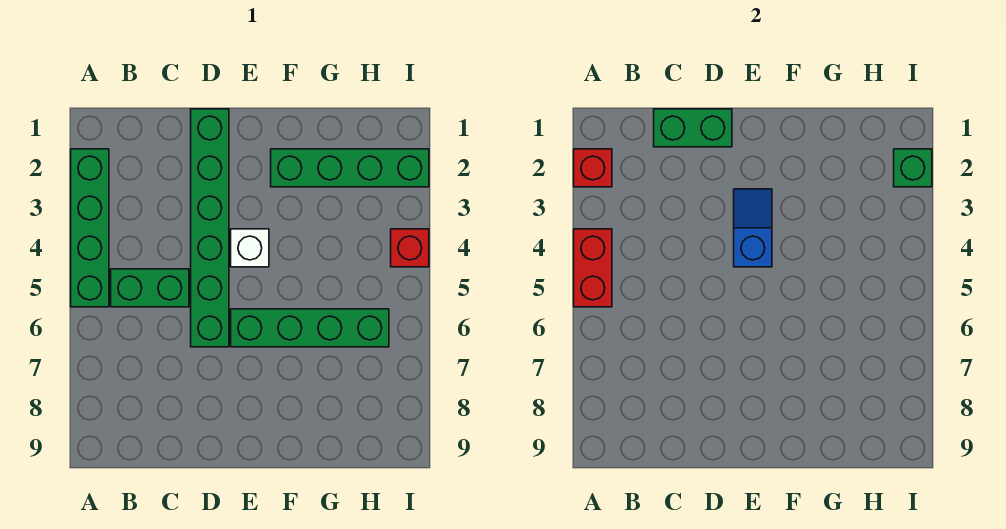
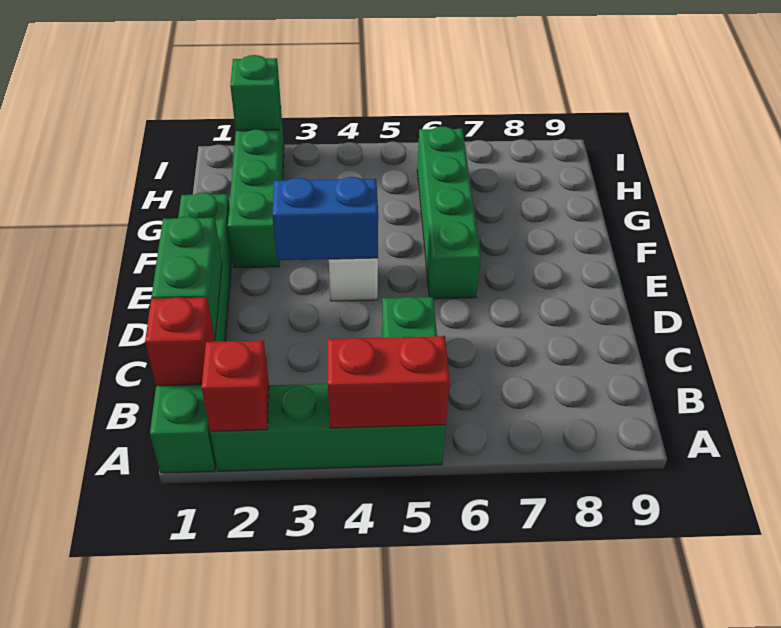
green brick D1:D6 level 1 -> green brick A1:F1 level 1
blue slope E3:E4 level 2 top 4 -> blue brick E3:E4 level 2
red brick I4 level 1 -> red brick B1 level 2

